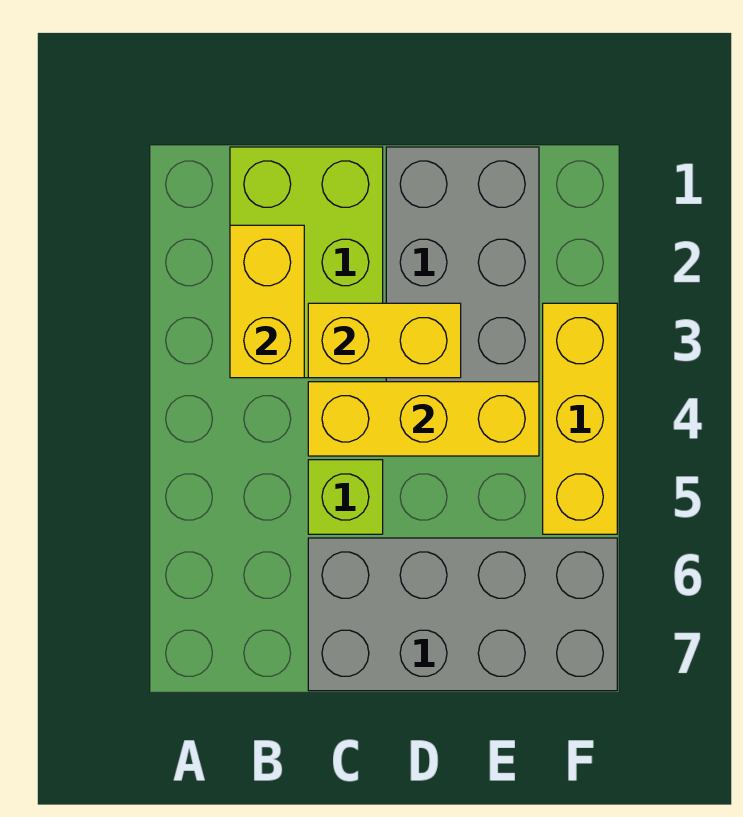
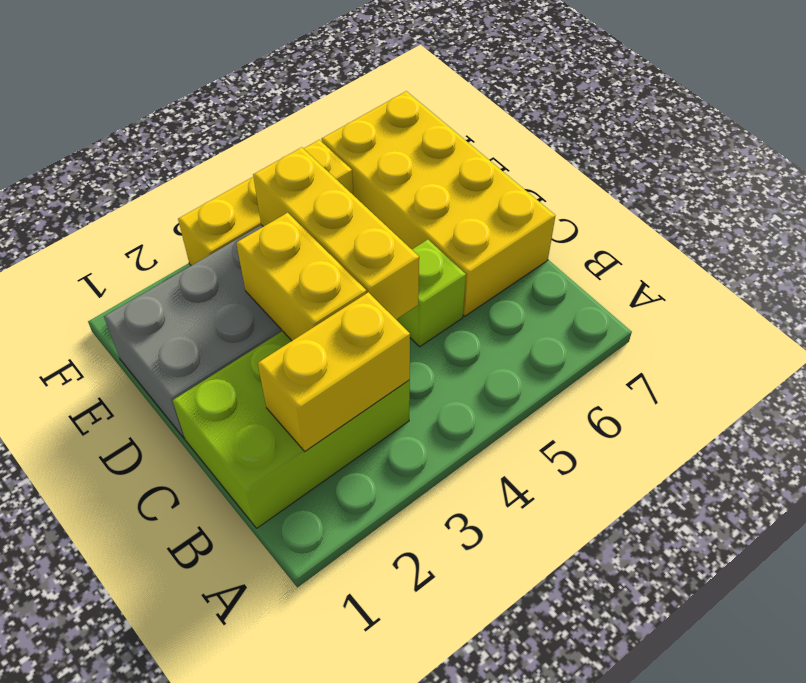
grey brick C6:F7 level 1 -> yellow brick C6:F7 level 1

